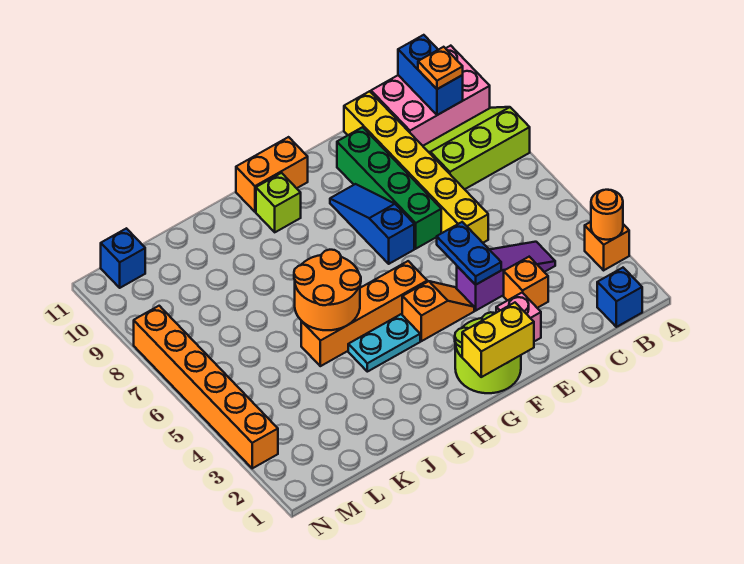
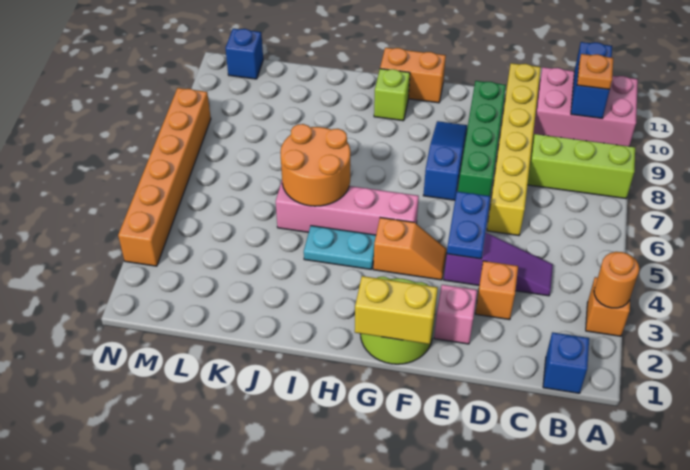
orange brick G5:J5 level 1 -> pink brick G5:J5 level 1

